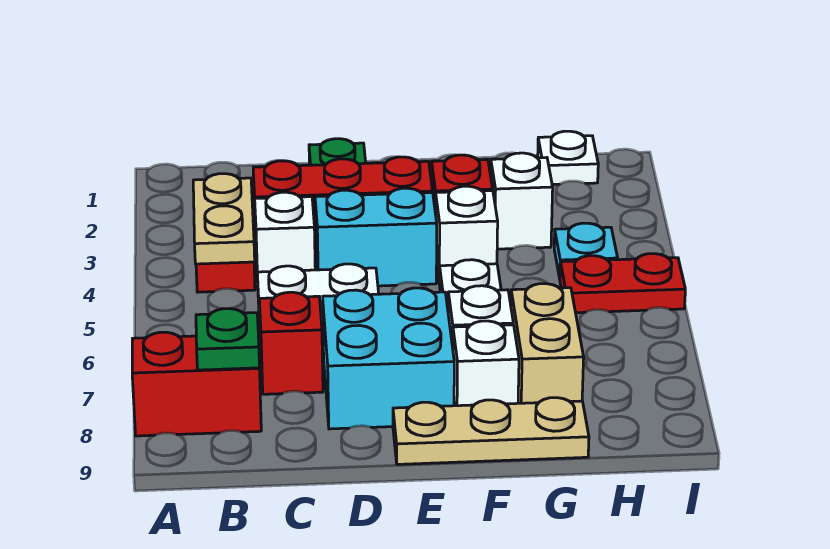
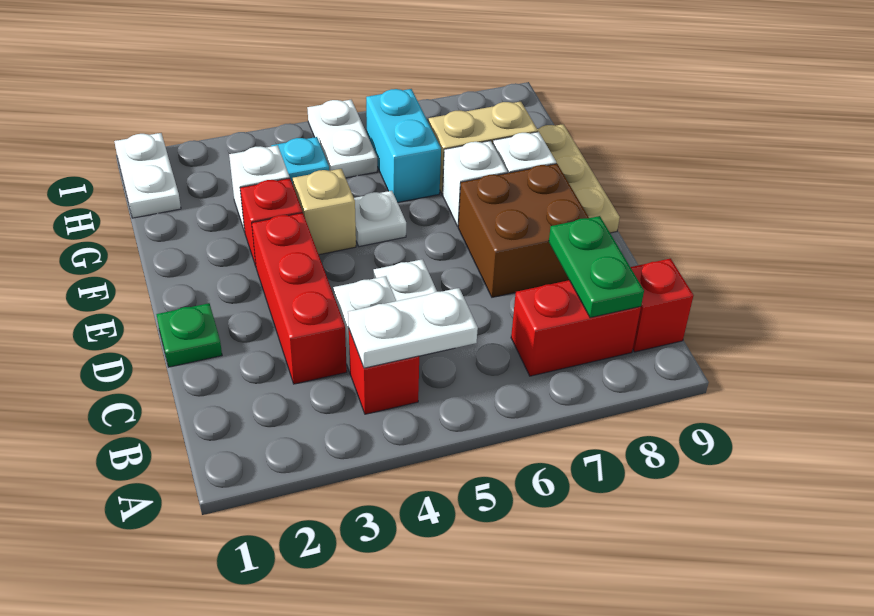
red brick A8:B8 level 1 -> red brick B7:B8 level 1
tan plate B4:B5 level 2 -> white plate B4:B5 level 2
green plate B8 level 2 -> green plate B8:C8 level 2
red brick C7 level 1 -> red brick B9 level 1
cyan brick D4:E4 level 1 -> cyan brick G6:H6 level 1
cyan brick D7:E8 level 1 -> brown brick D7:E8 level 1
white brick F4 level 1 -> tan brick F4 level 1
white plate H1 level 1 -> white plate H1:I1 level 1
red plate H5:I5 level 1 -> white plate H5:I5 level 1

